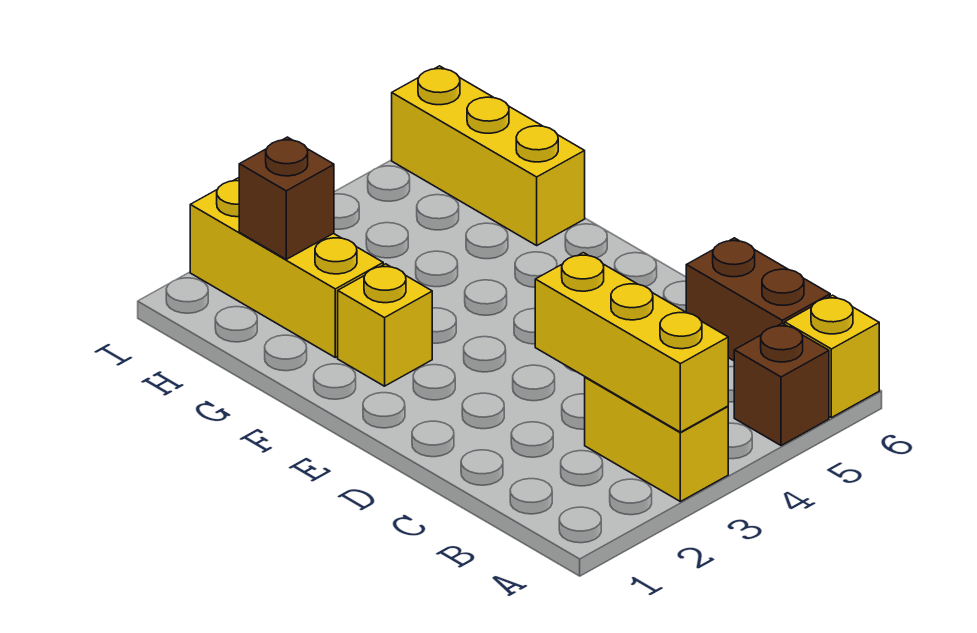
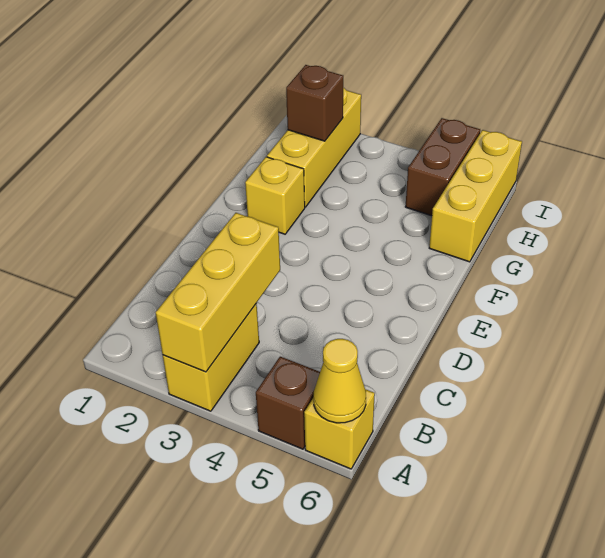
none -> yellow cone A6 level 2
brown brick B6:C6 level 1 -> brown brick H5:I5 level 1

